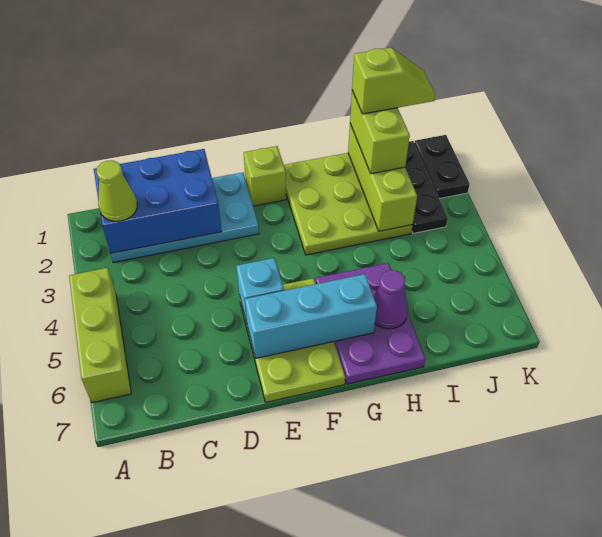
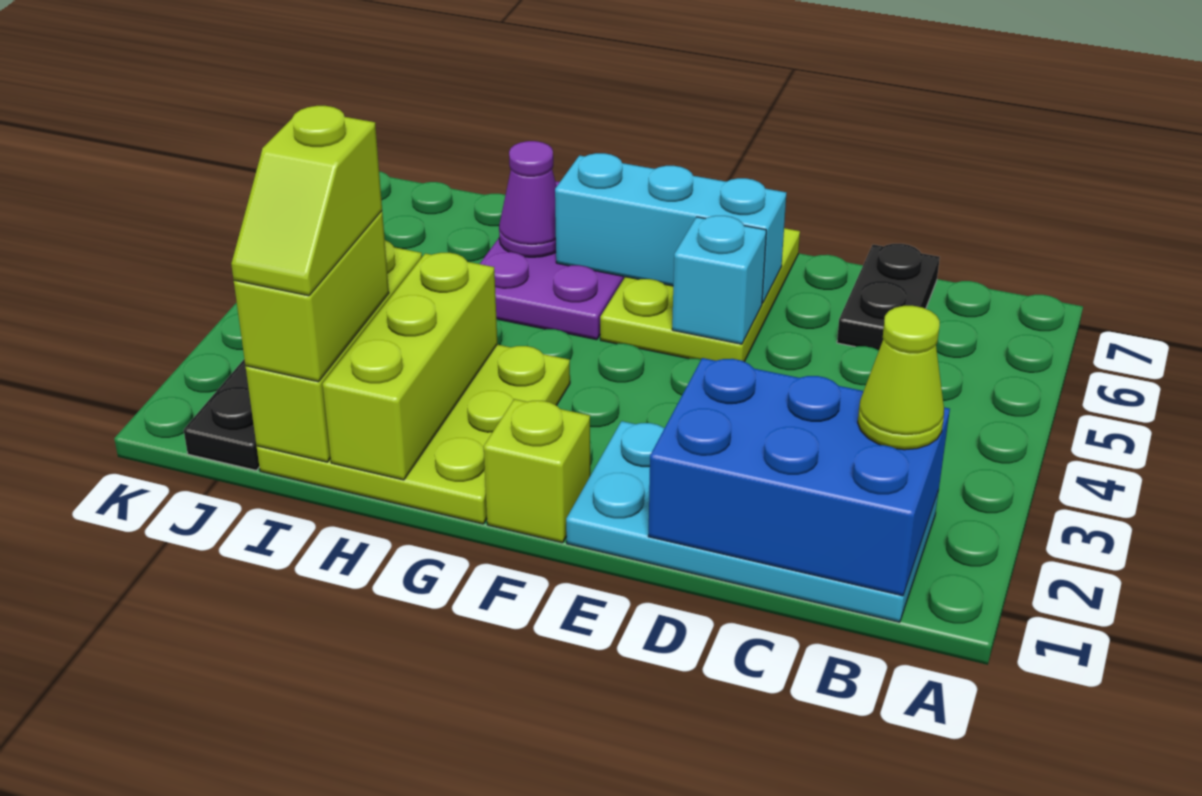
lime brick A4:A6 level 1 -> lime brick H1:H3 level 2
lime slope I1:J1 level 4 top I -> lime slope I1:I2 level 4 top 2
black plate K1:K2 level 1 -> black plate C6:C7 level 1

